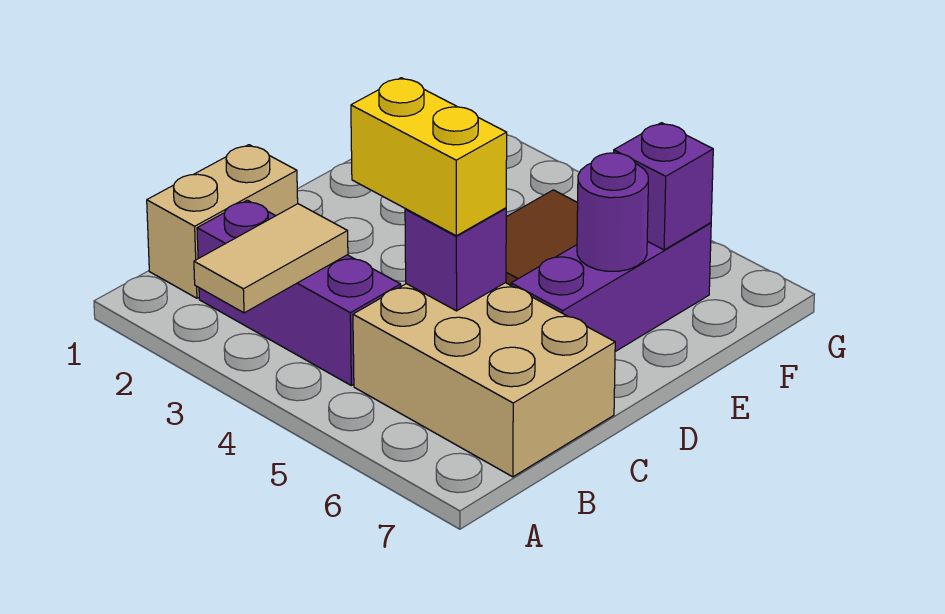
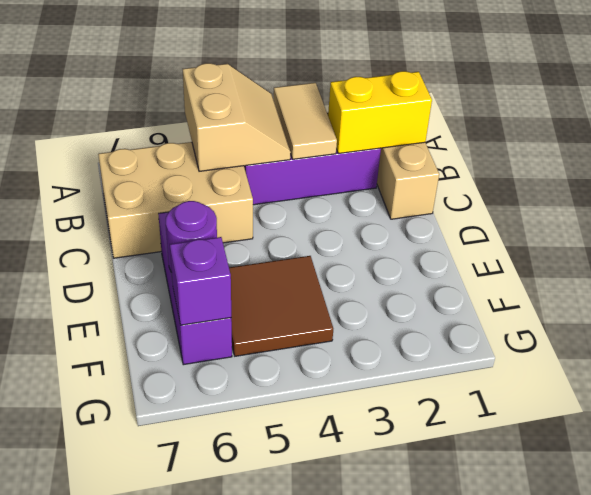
none -> tan slope A4:B5 level 2 top 5
yellow brick C4:C5 level 3 -> yellow brick B1:B2 level 2
purple brick C5 level 2 -> none

